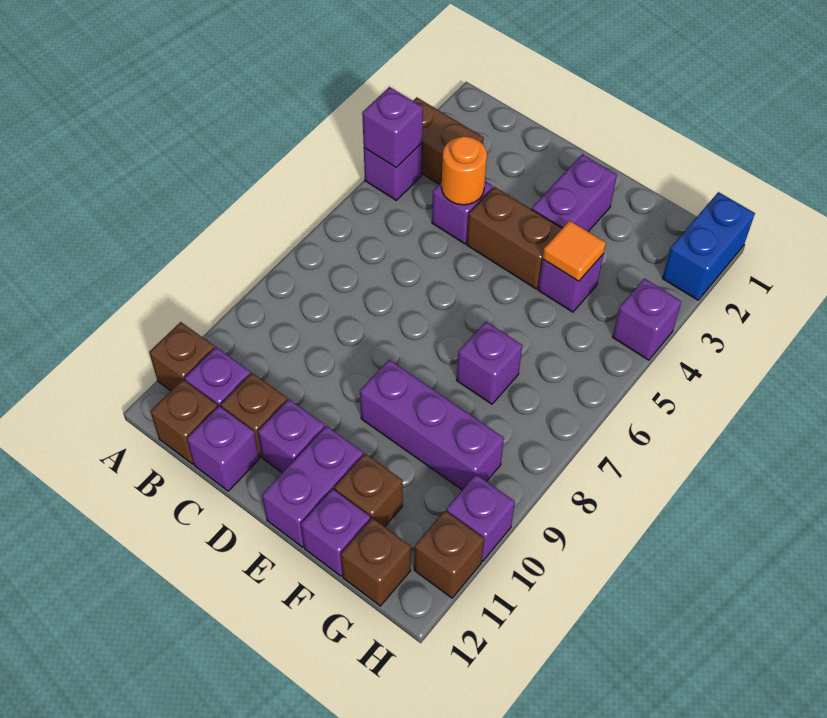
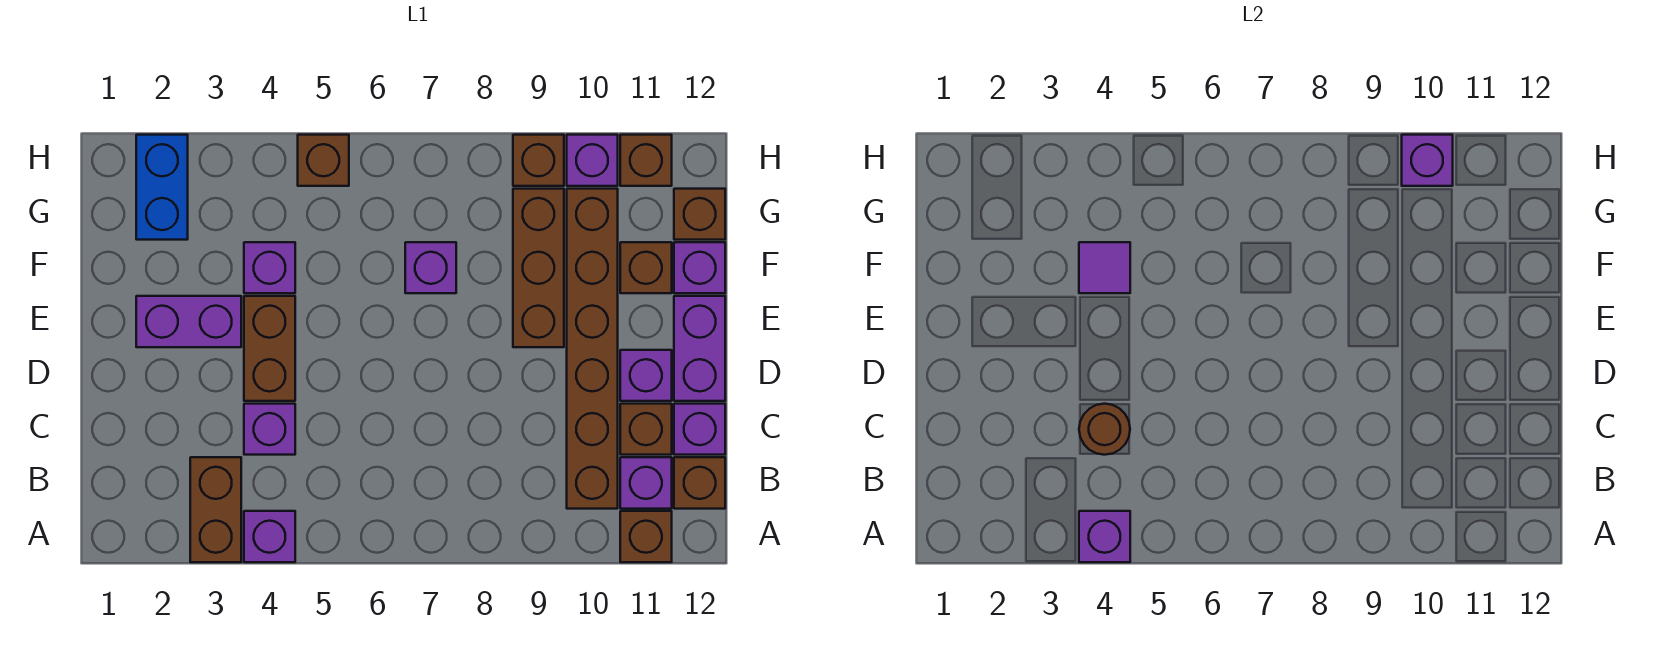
none -> brown brick B10:G10 level 1
orange round brick C4 level 2 -> brown round brick C4 level 2
purple brick E9:G9 level 1 -> brown brick E9:G9 level 1
purple brick E11:E12 level 1 -> purple brick D12:E12 level 1
orange tile F4 level 2 -> purple tile F4 level 2
blue brick H1:H2 level 1 -> blue brick G2:H2 level 1
purple brick H4 level 1 -> purple brick H10 level 2
none -> brown brick H5 level 1
none -> brown brick H9 level 1

